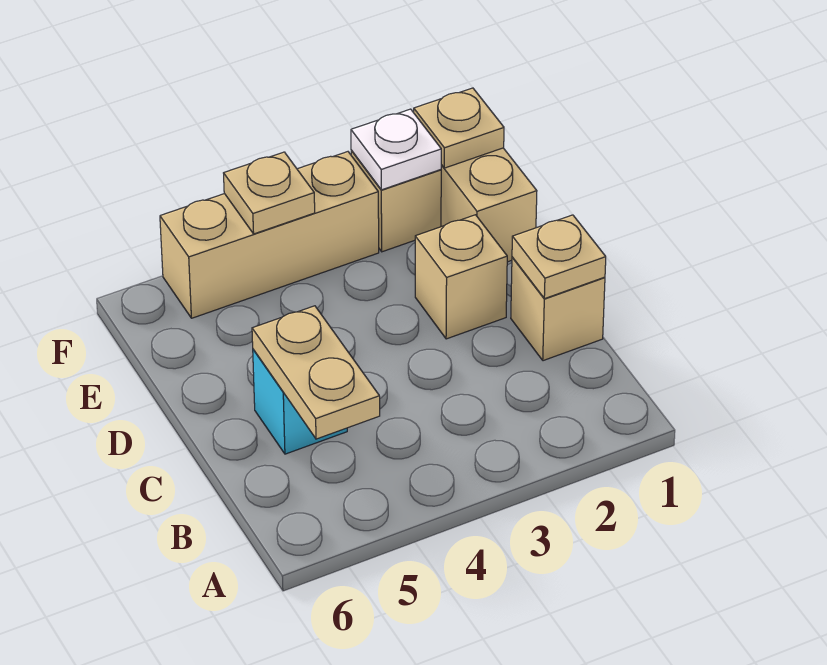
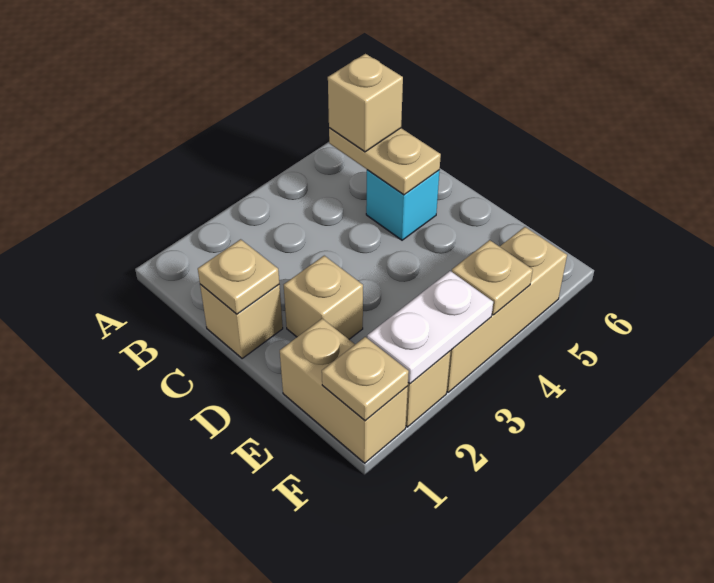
none -> tan brick B5 level 3
white plate F2 level 2 -> white plate F2:F3 level 2

